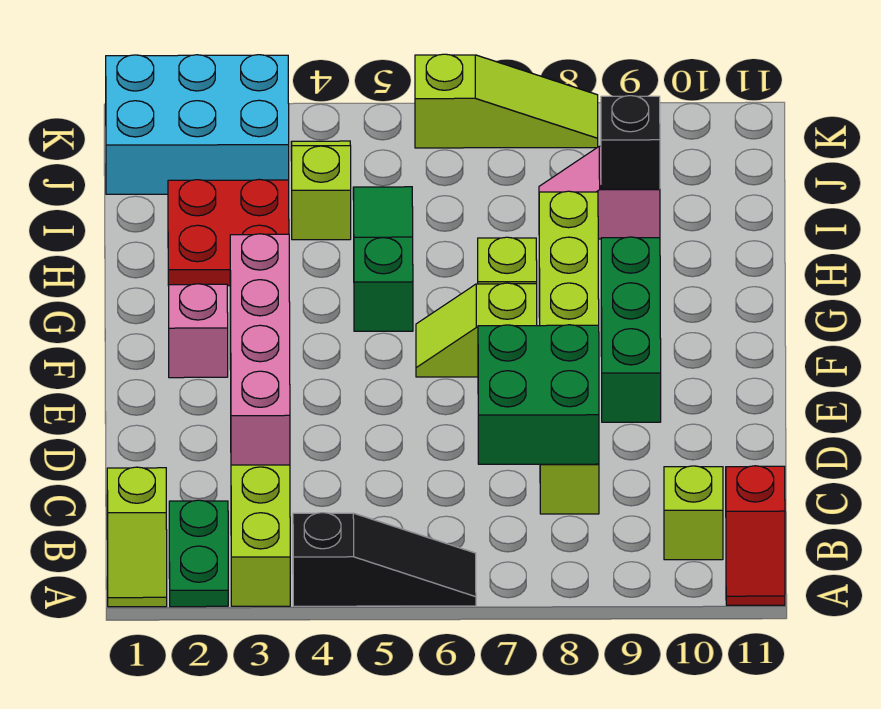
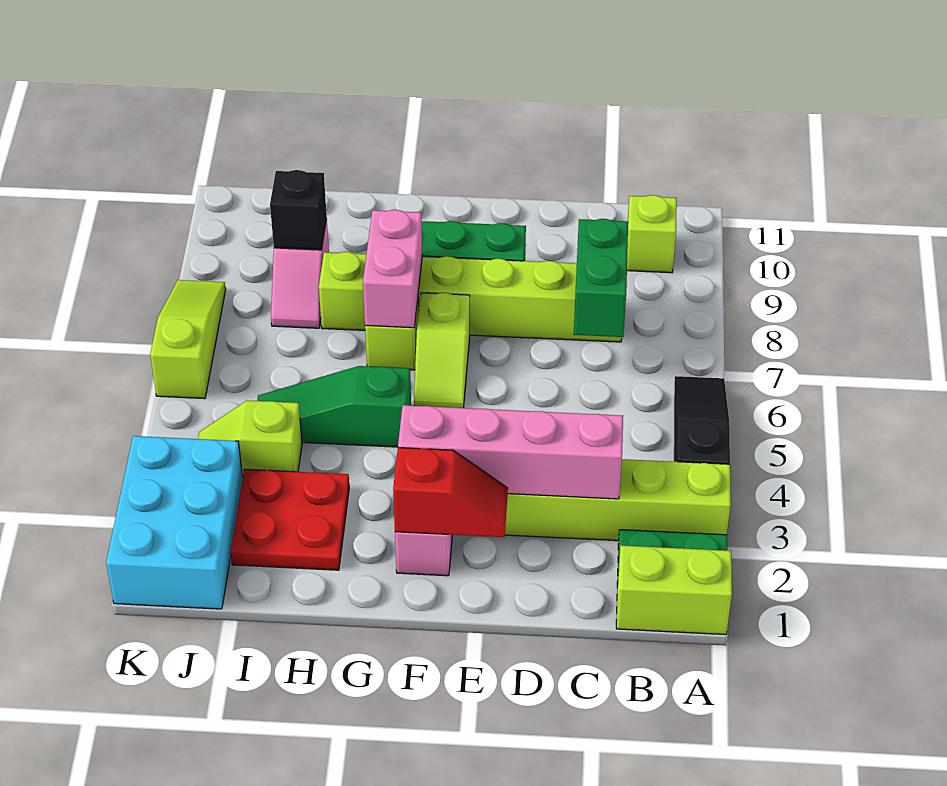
lime slope A1:B1 level 1 top B -> lime brick A1:B1 level 1
red slope A11:B11 level 1 top B -> red slope E2:F2 level 2 top F
green brick C7:D8 level 2 -> green brick C7:C8 level 2
none -> pink brick G7:G8 level 2

